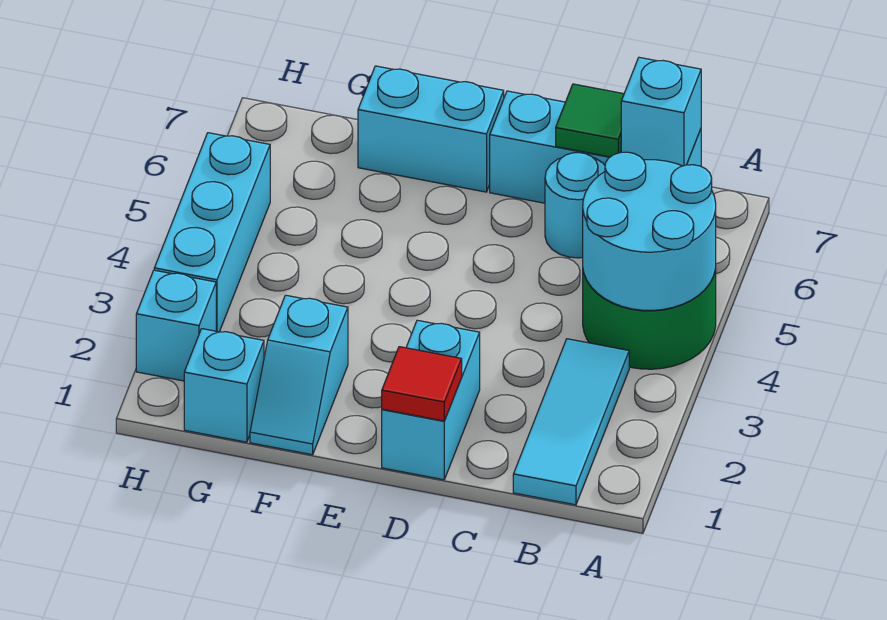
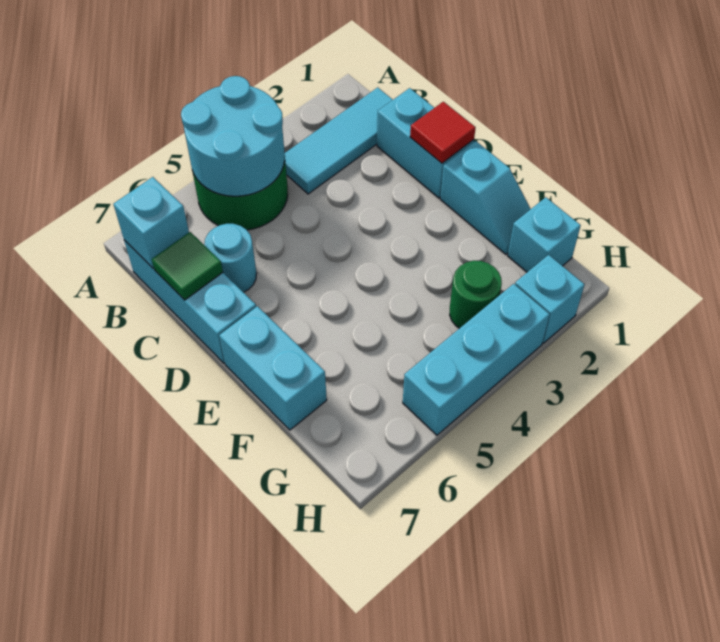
cyan brick D1:D2 level 1 -> cyan brick C1:D1 level 1
cyan slope F1:F2 level 1 top 2 -> cyan slope E1:F1 level 1 top E
none -> green round brick G3 level 1

